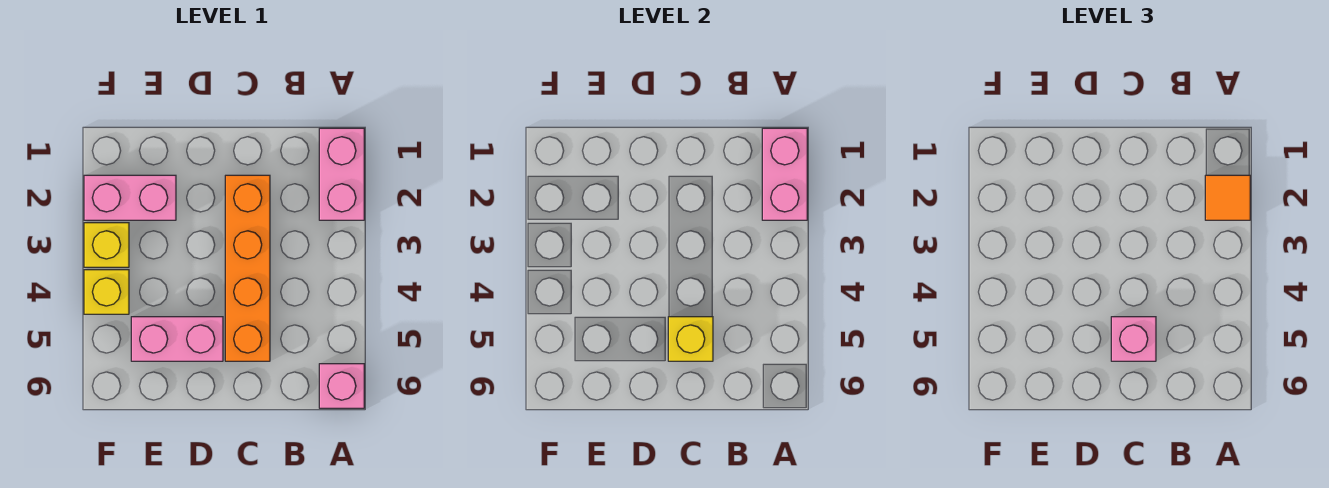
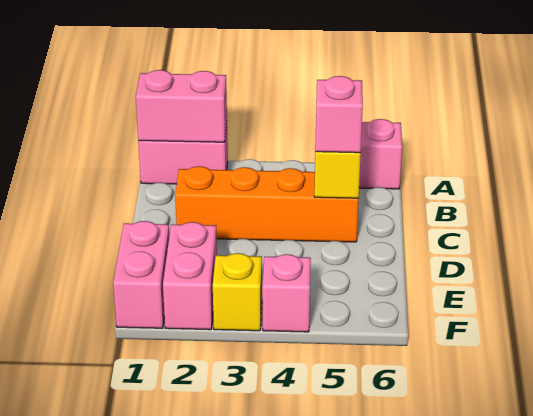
orange tile A2 level 3 -> none
pink brick D5:E5 level 1 -> pink brick E1:F1 level 1
yellow brick F4 level 1 -> pink brick F4 level 1

